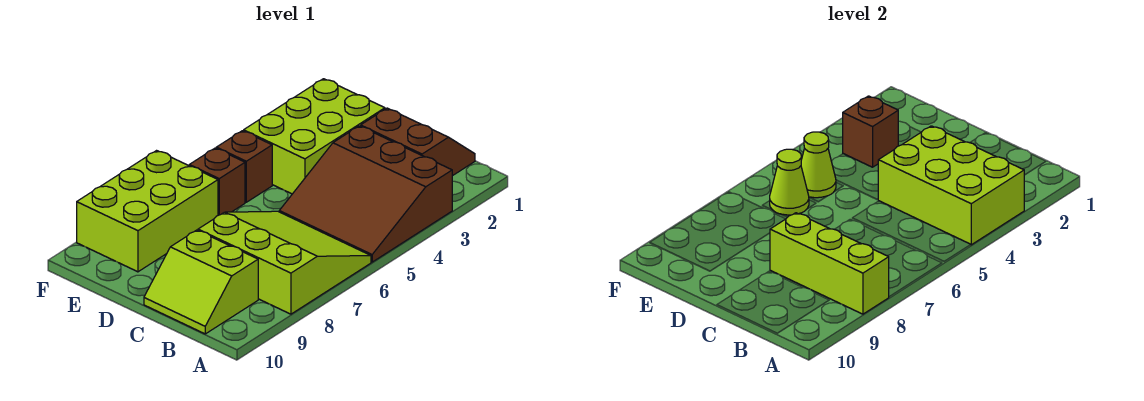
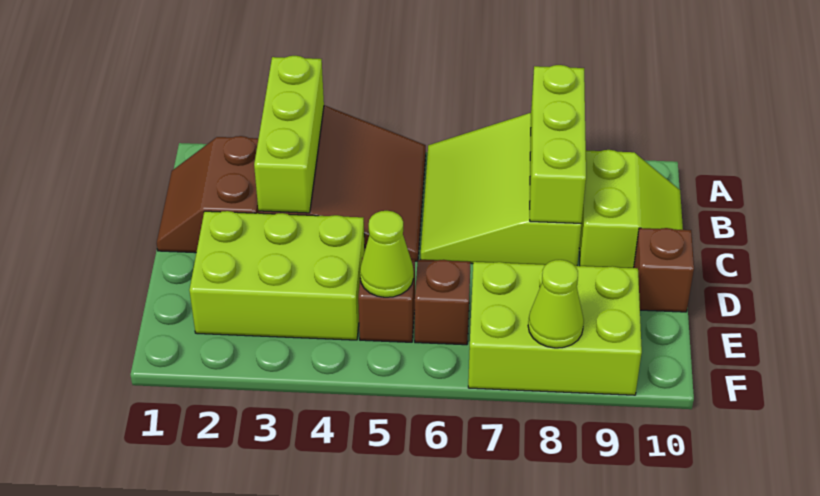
lime brick A3:C4 level 2 -> lime brick A3:C3 level 2
brown brick E3 level 2 -> brown brick D10 level 1
lime cone E6 level 2 -> lime cone F8 level 2

